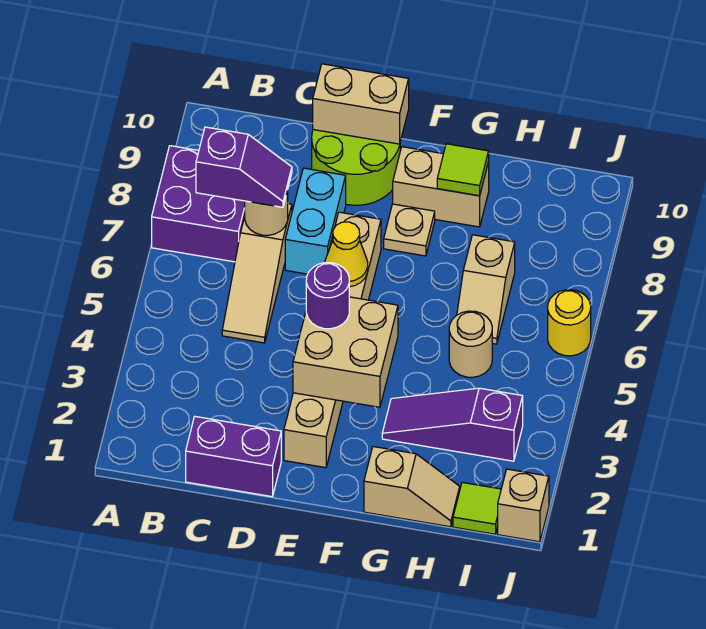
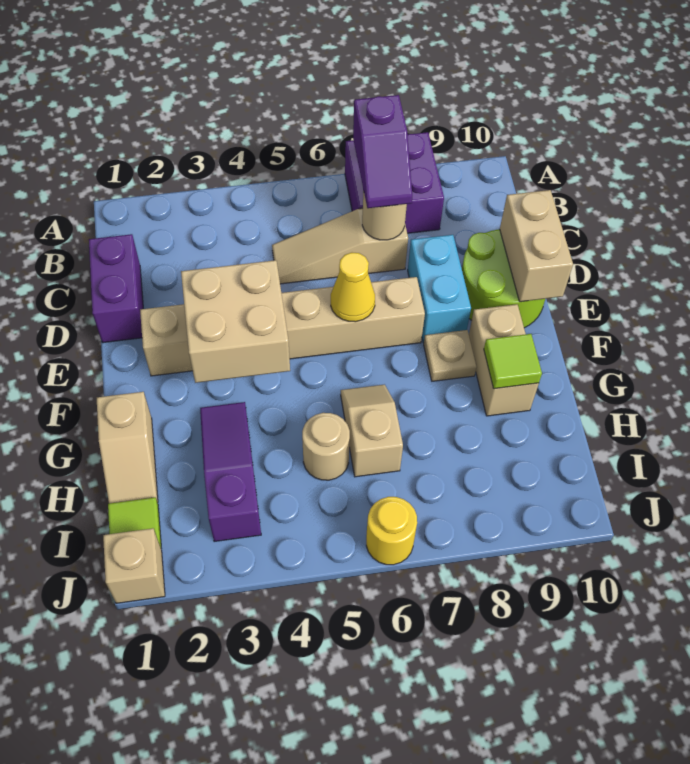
cyan brick D7:D8 level 1 -> cyan brick D8:E8 level 1
purple round brick E4 level 3 -> none
tan slope H6:H7 level 1 top 7 -> tan slope G6:H6 level 1 top H

